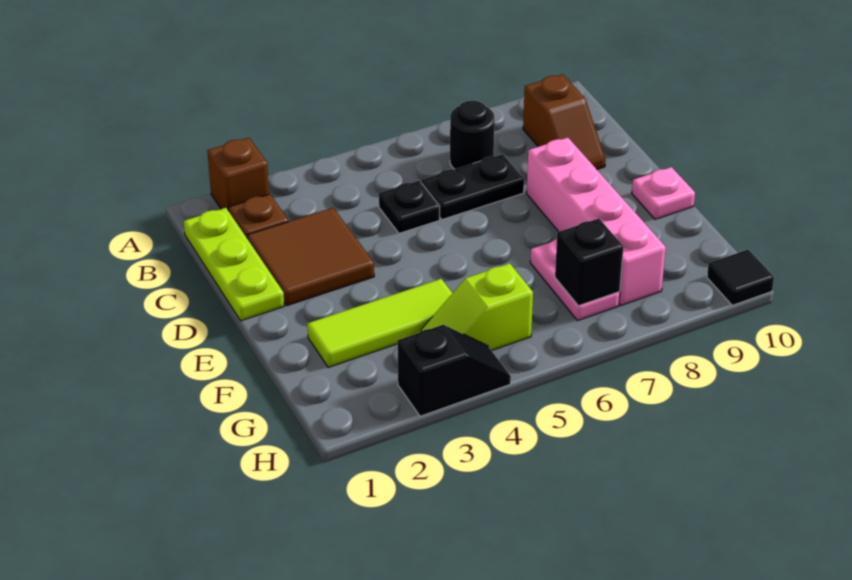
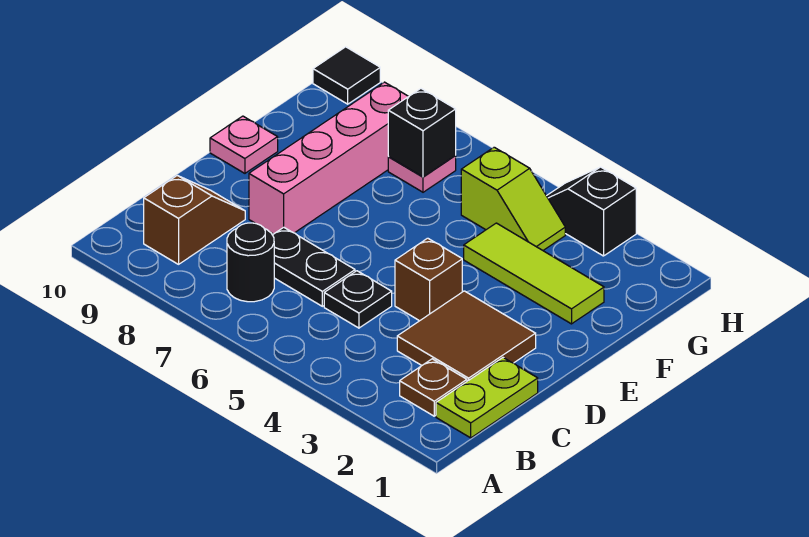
brown brick A2 level 1 -> brown brick D4 level 1
lime plate B1:D1 level 1 -> lime plate B1:C1 level 1
pink plate F7:G7 level 1 -> pink plate G7 level 1

